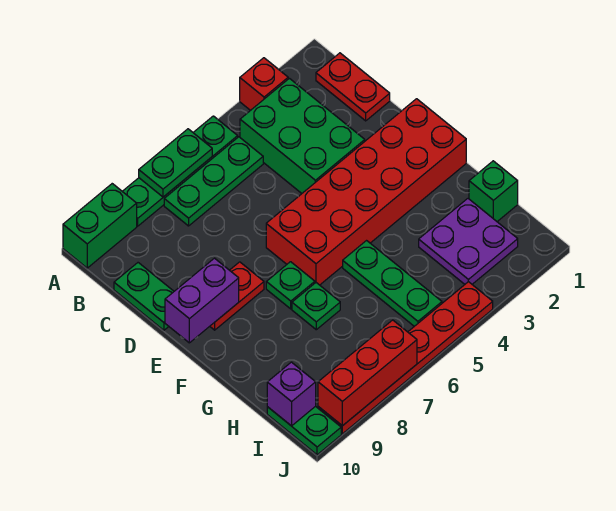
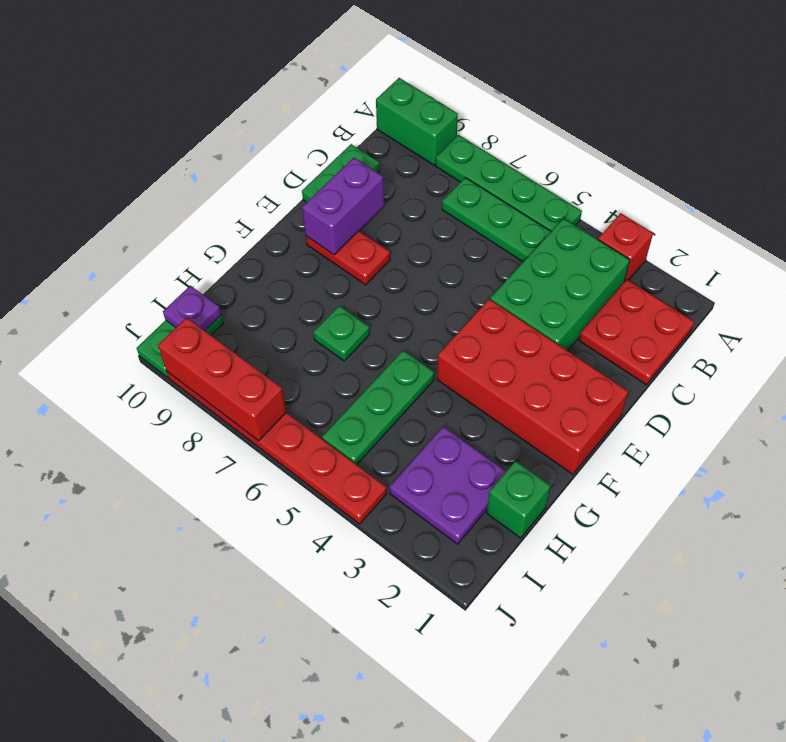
green plate A6:A7 level 2 -> none
red plate B1:C1 level 1 -> red plate B1:C2 level 1
red brick E1:F6 level 1 -> red brick E1:F4 level 1
purple brick E9:E10 level 2 -> purple brick D9:E9 level 2
green plate F7 level 1 -> none
purple brick I10 level 2 -> purple plate I10 level 2

